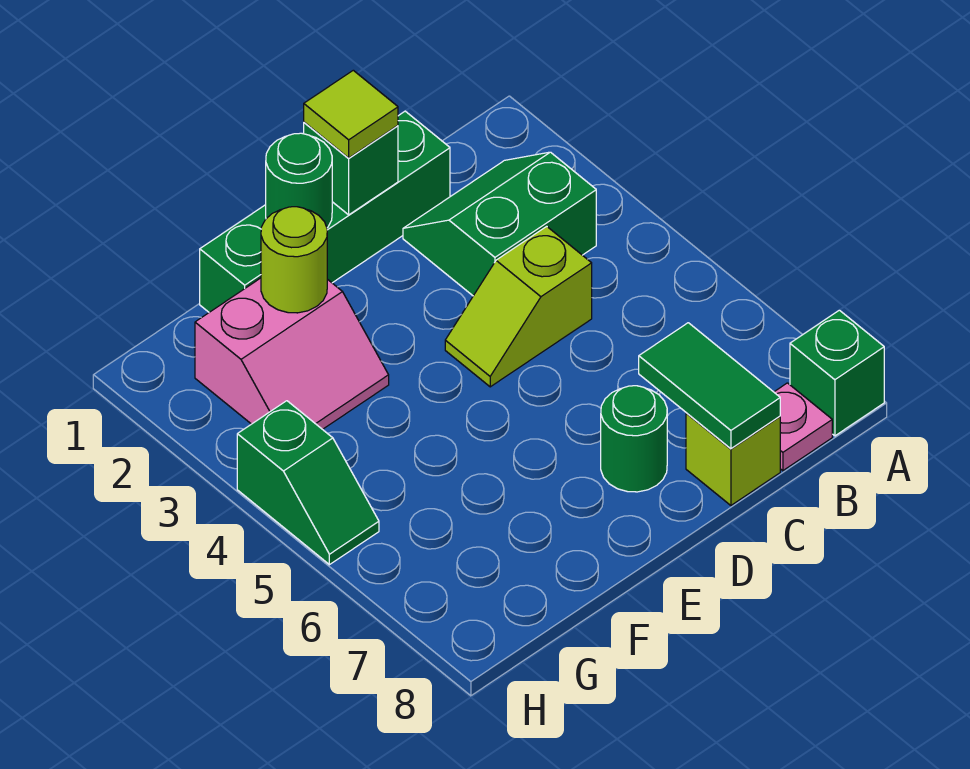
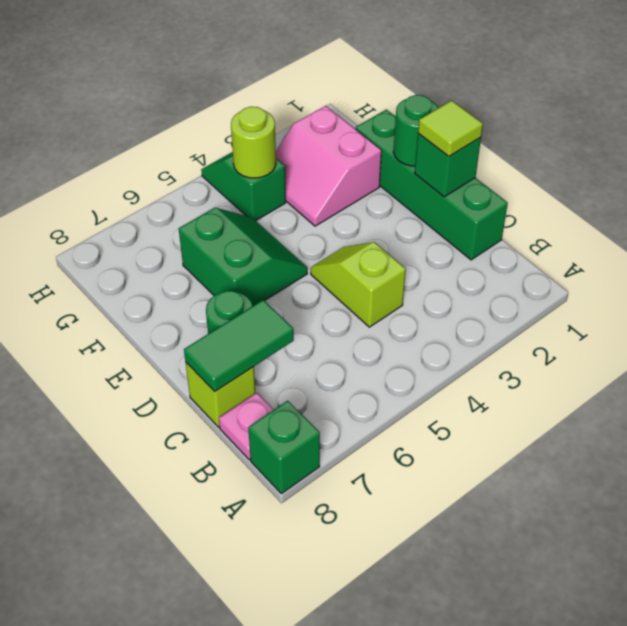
green slope B2:C3 level 1 top 3 -> green slope E5:F6 level 1 top 6
lime round brick F2 level 2 -> lime round brick G4 level 2
green slope H4:H5 level 1 top 4 -> green slope G4:H4 level 1 top G

